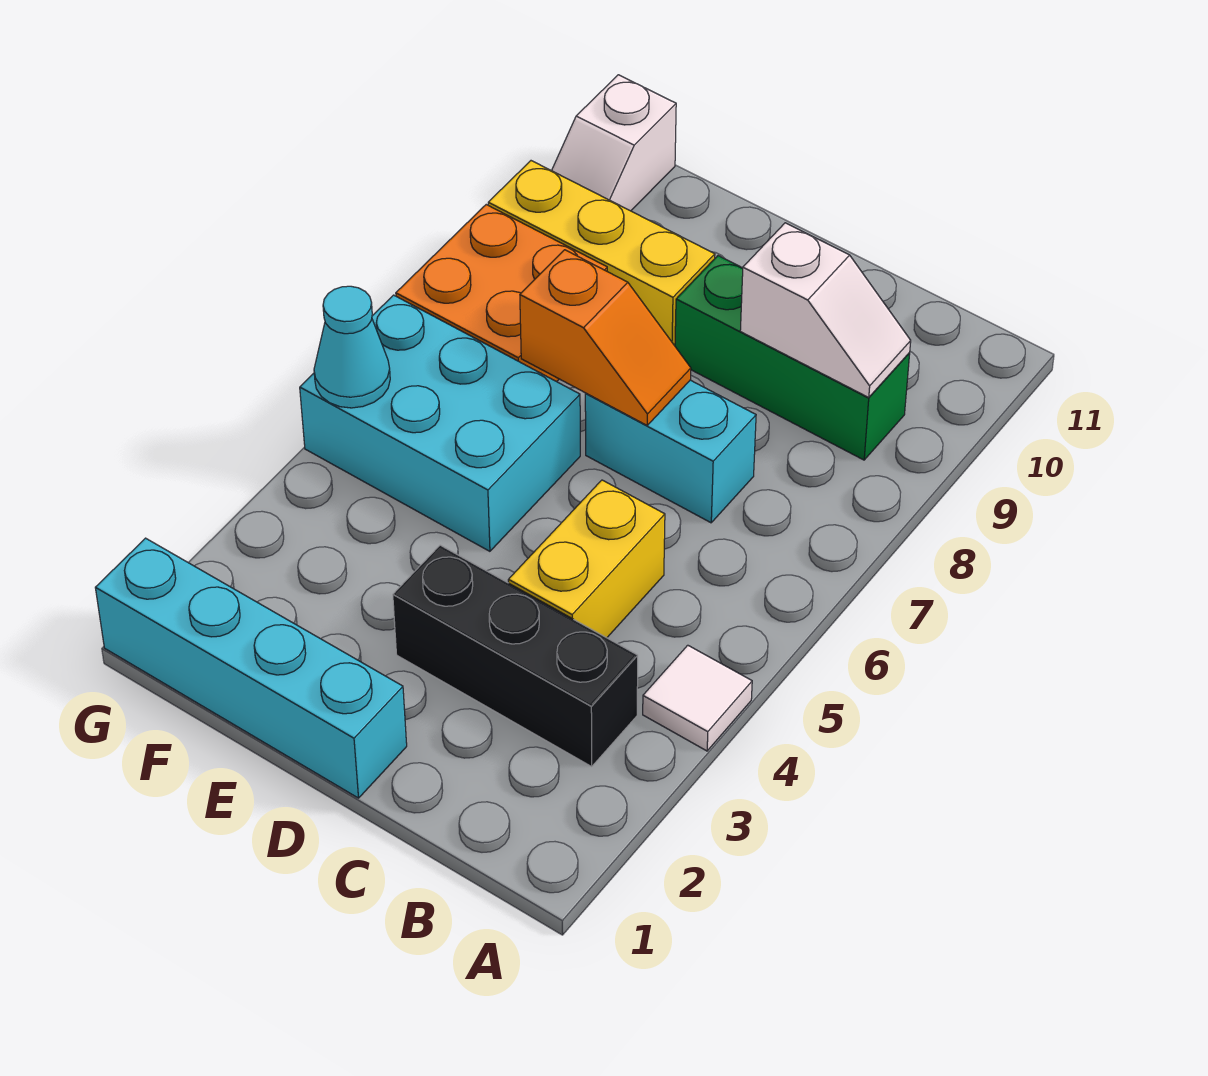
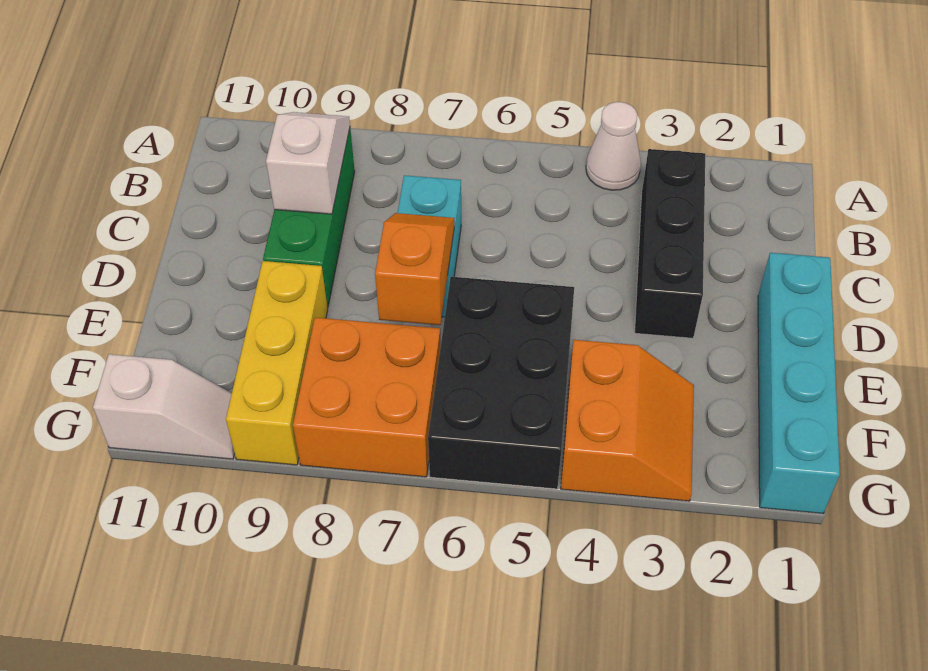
white tile A4 level 1 -> white cone A4 level 1
yellow brick C4:C5 level 1 -> none
cyan brick E5:G6 level 1 -> black brick E5:G6 level 1
none -> orange slope F3:G4 level 1 top 4
cyan cone G5 level 2 -> none

